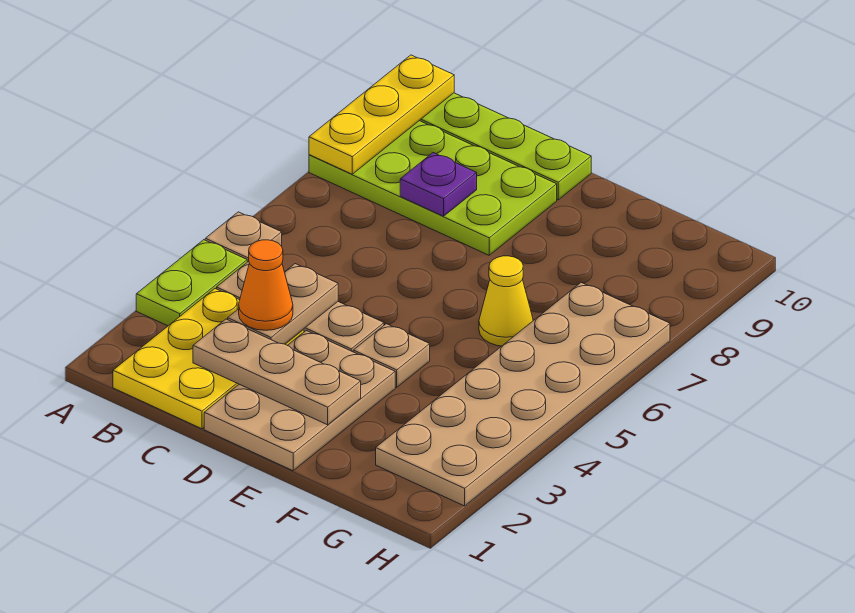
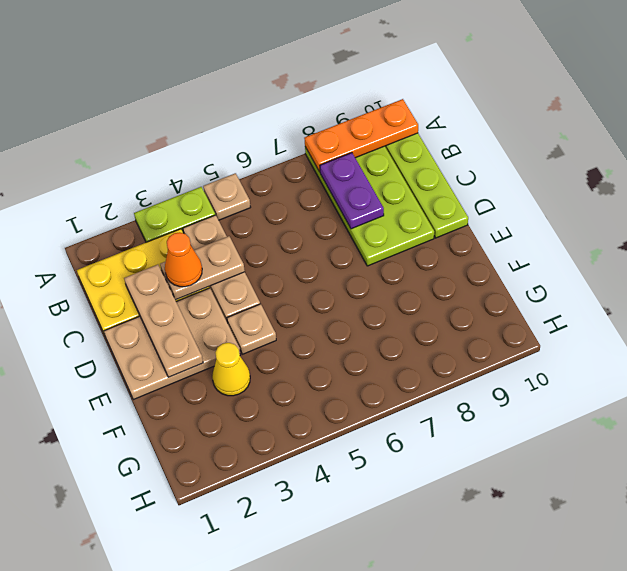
yellow plate A8:A10 level 2 -> orange plate A8:A10 level 2
purple plate C8 level 2 -> purple plate B8:C8 level 2
yellow cone F6 level 1 -> yellow cone F3 level 1
tan plate G2:H7 level 1 -> none

